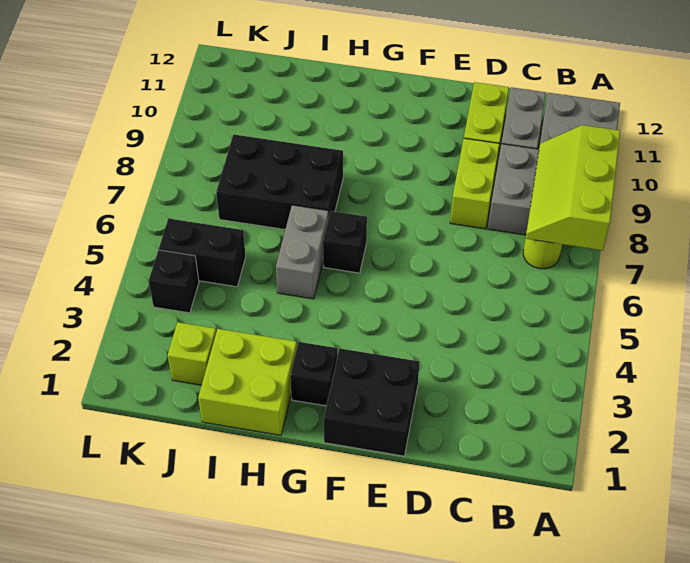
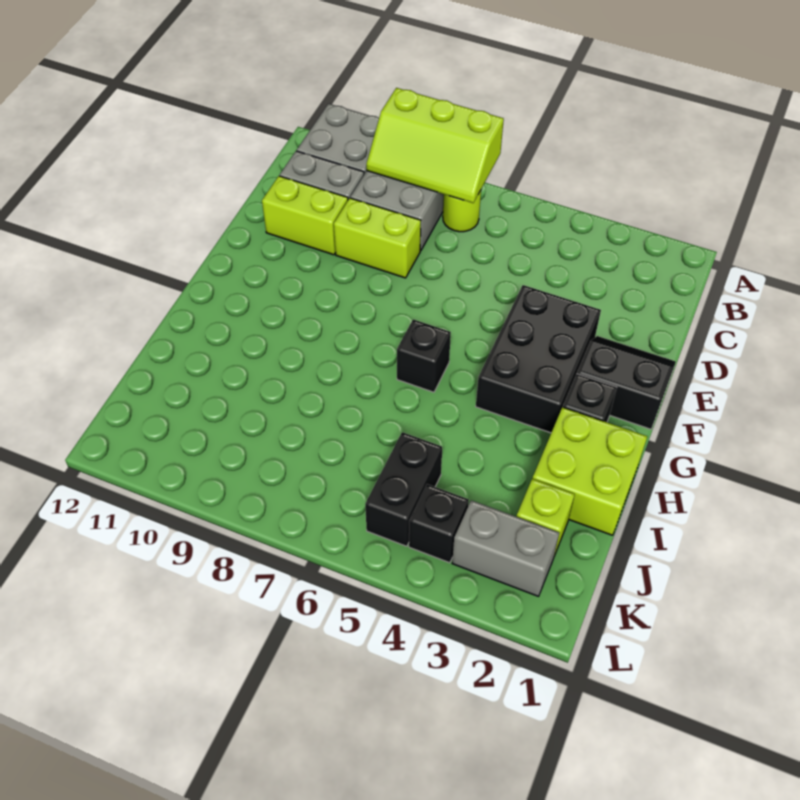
black brick E1:F2 level 1 -> black slope E1:F2 level 1 top F
grey brick H5:H6 level 1 -> grey brick K2:K3 level 1
black brick H7:J8 level 1 -> black brick E3:G4 level 1

